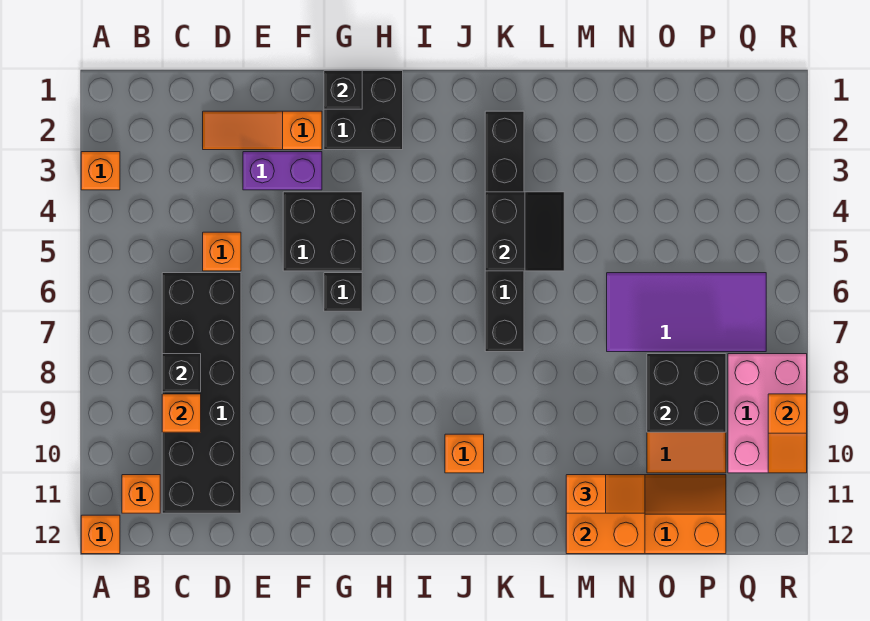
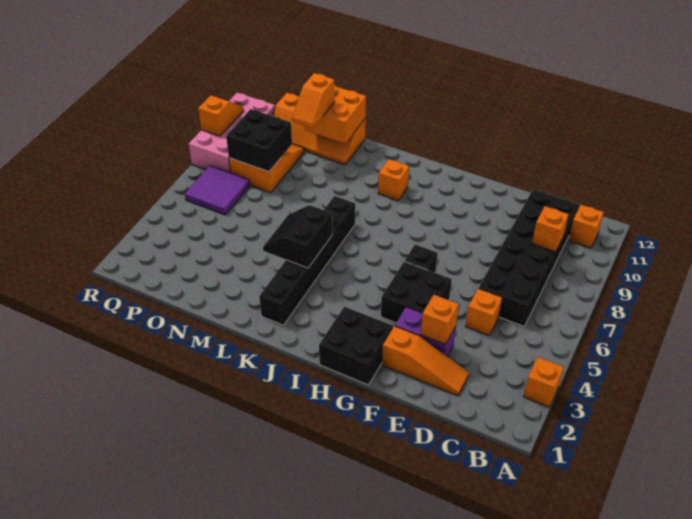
orange brick A12 level 1 -> orange brick E3 level 2
black brick C8 level 2 -> none
black brick G1 level 2 -> none
orange slope M11:N11 level 3 top M -> orange slope N10:N11 level 3 top 11
purple tile N6:Q7 level 1 -> purple tile P6:Q7 level 1
pink brick Q8:R10 level 1 -> pink brick Q8:R11 level 1

